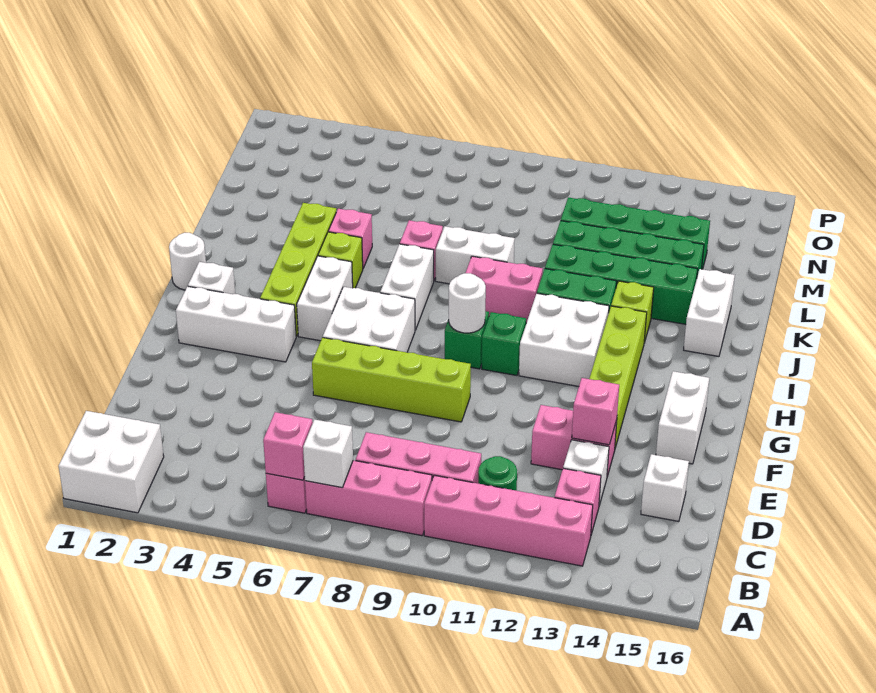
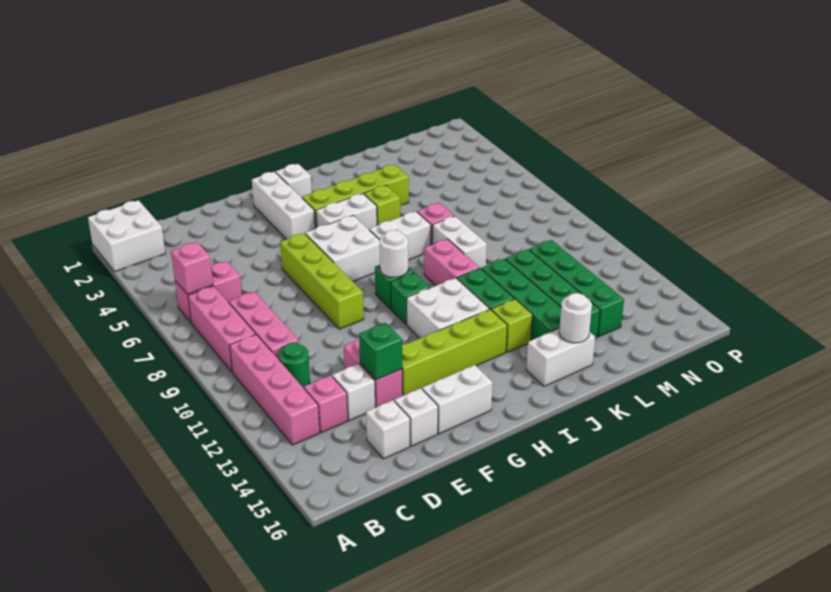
white brick B7 level 2 -> white brick E15 level 1
pink brick E13 level 2 -> green brick E13 level 2
white round brick I1 level 1 -> white round brick K15 level 2
pink brick K5 level 1 -> none

